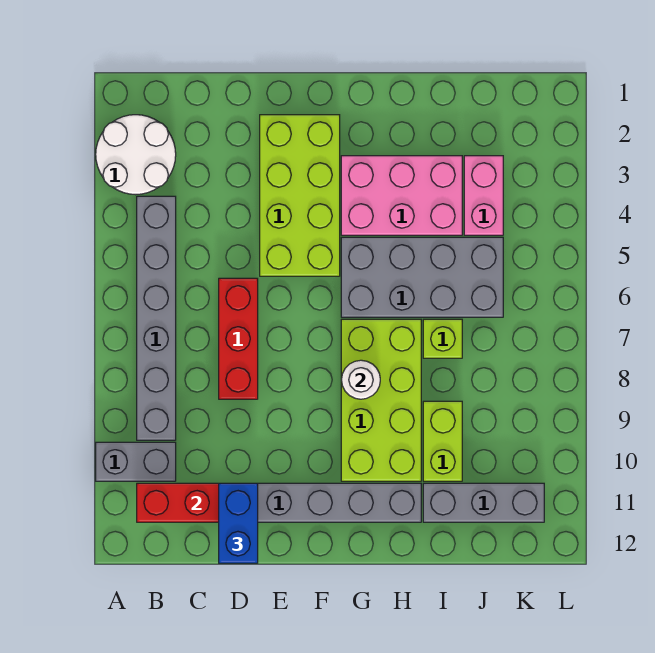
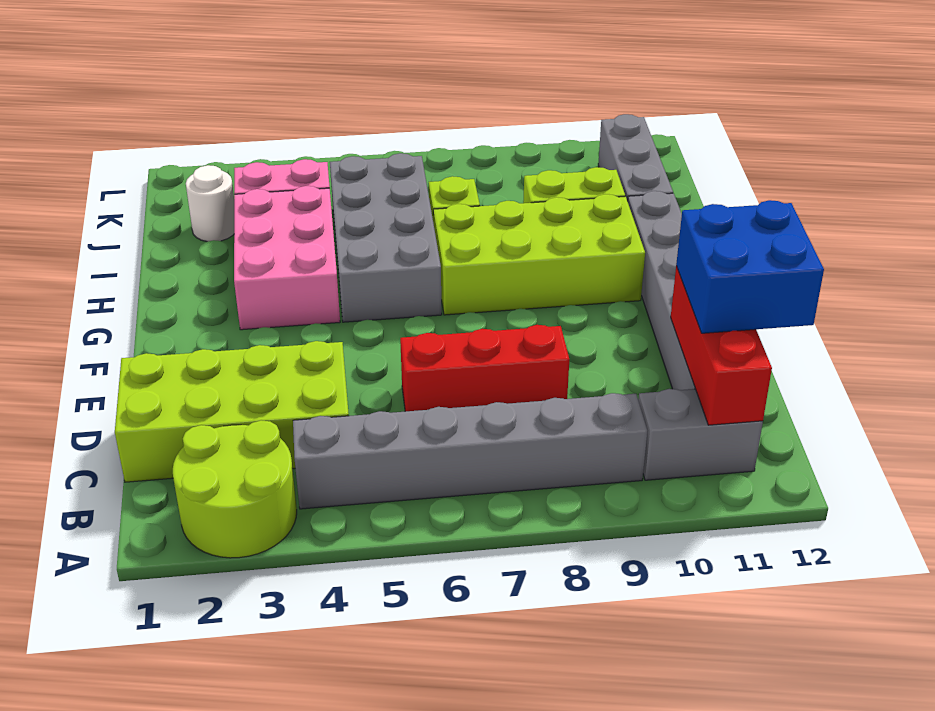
white round brick A2:B3 level 1 -> lime round brick A2:B3 level 1
grey brick A10:B10 level 1 -> grey brick B10:B11 level 1
blue brick D11:D12 level 3 -> blue brick C11:D12 level 3
lime brick E2:F5 level 1 -> lime brick C1:D4 level 1
white round brick G8 level 2 -> white round brick J2 level 1

